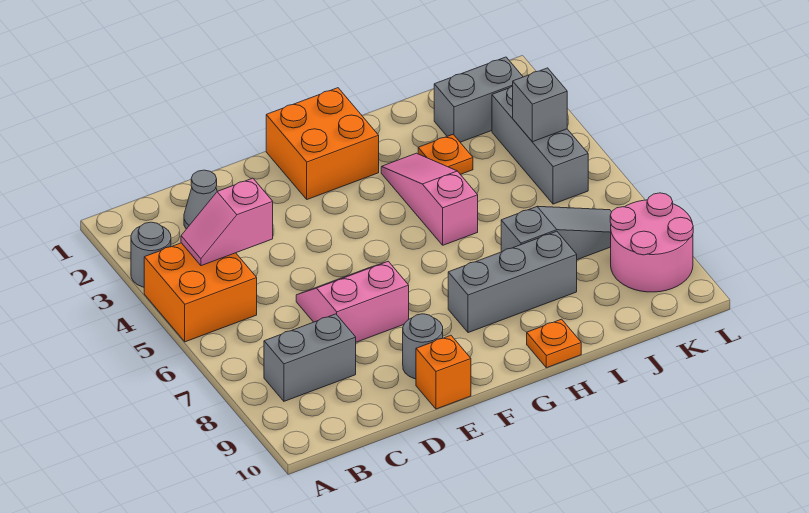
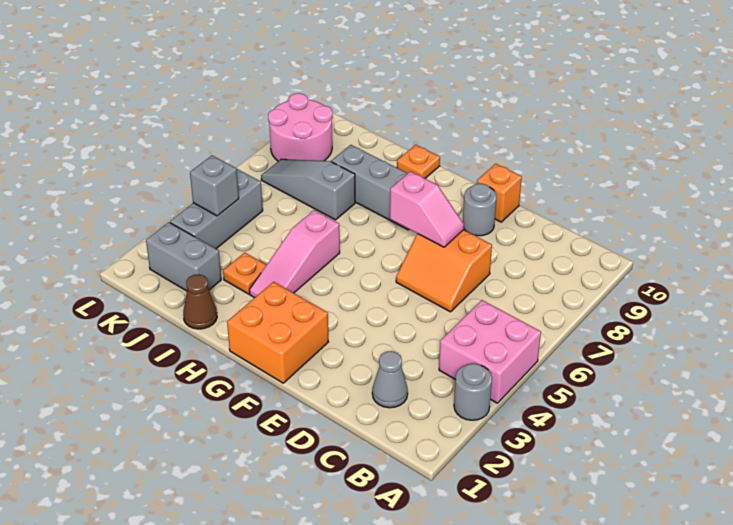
orange brick A4:B5 level 1 -> pink brick A4:B5 level 1
pink slope B4:C4 level 2 top C -> pink slope E7:F7 level 2 top F
grey brick B8:C8 level 1 -> none
pink slope D6:E7 level 1 top 7 -> orange slope D6:E7 level 1 top 7
none -> brown cone I1 level 1

